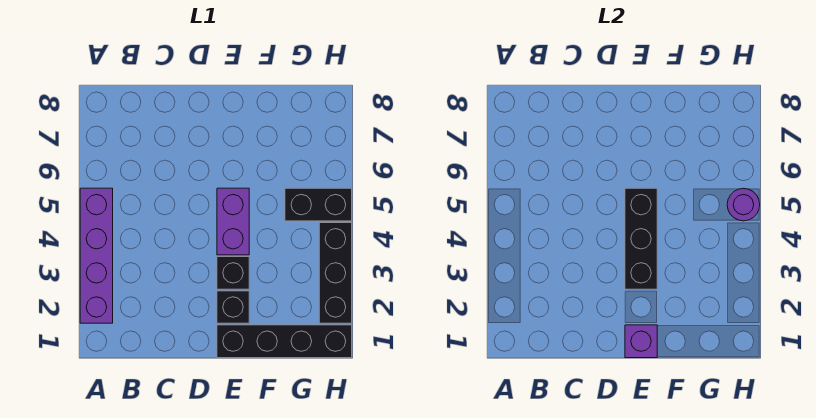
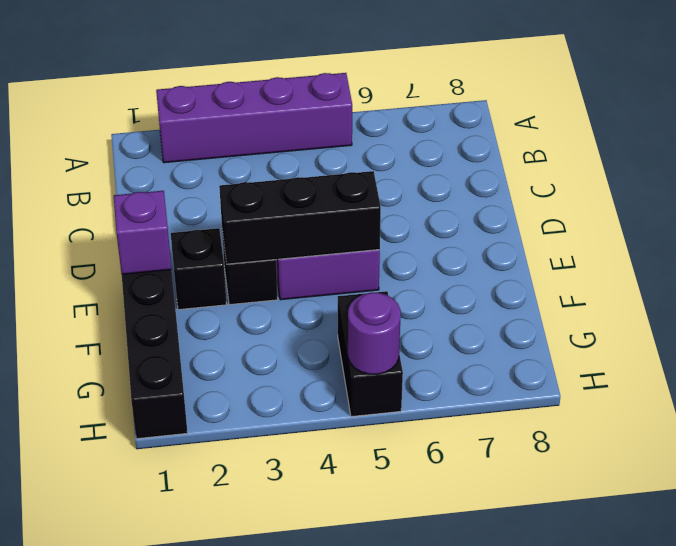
black brick H2:H4 level 1 -> none

